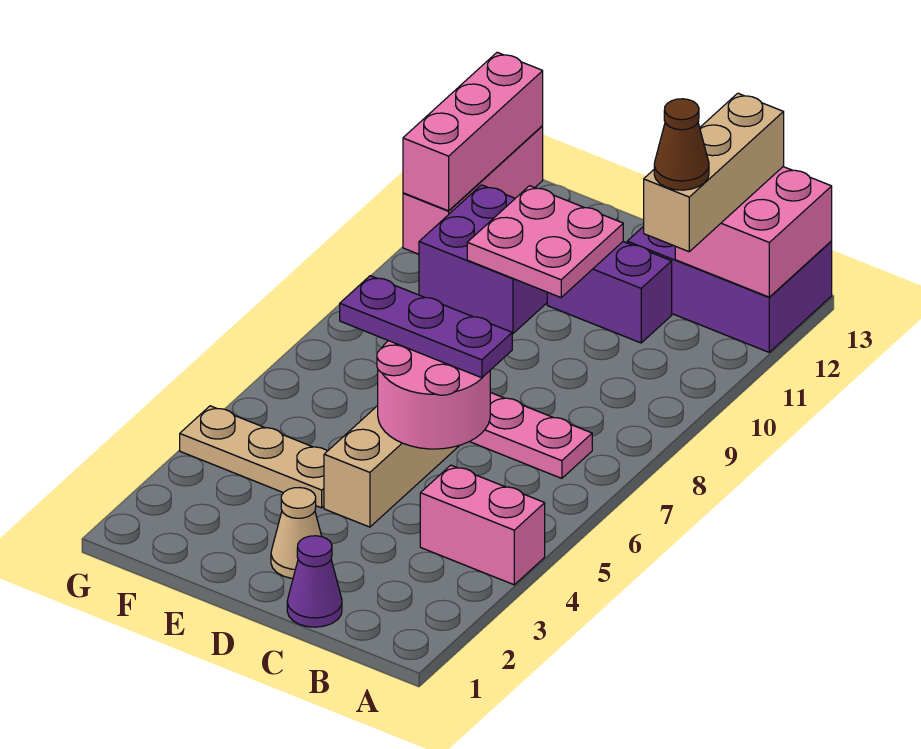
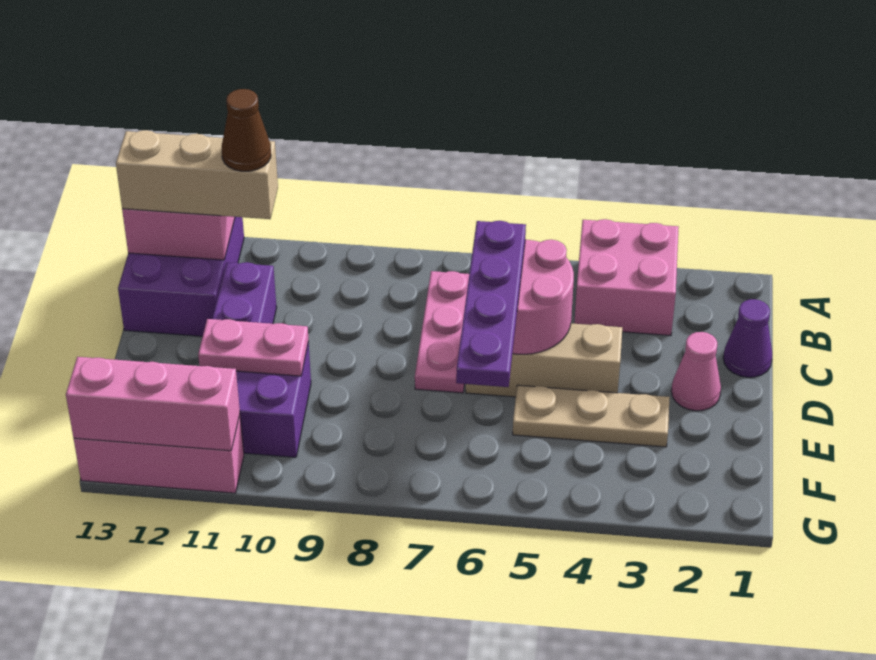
pink brick A4:B4 level 1 -> pink brick A3:B4 level 1
purple plate C6:E6 level 3 -> purple plate C6:F6 level 3
tan cone D2 level 1 -> pink cone D2 level 1
pink plate D10:E11 level 2 -> pink plate E10:E11 level 2
tan plate E4:G4 level 1 -> tan plate E3:E5 level 1

